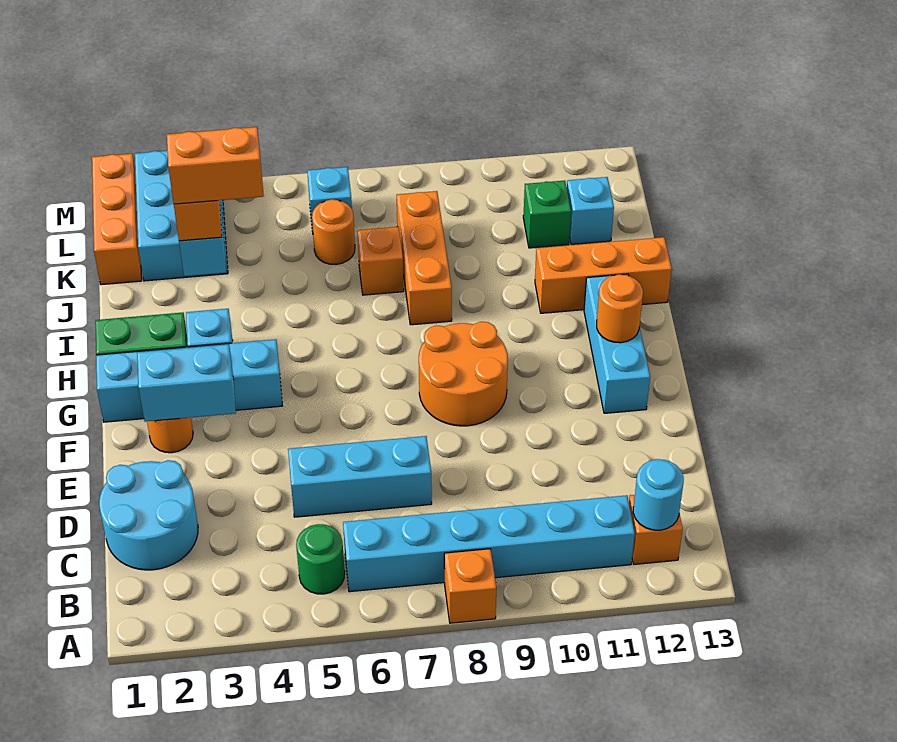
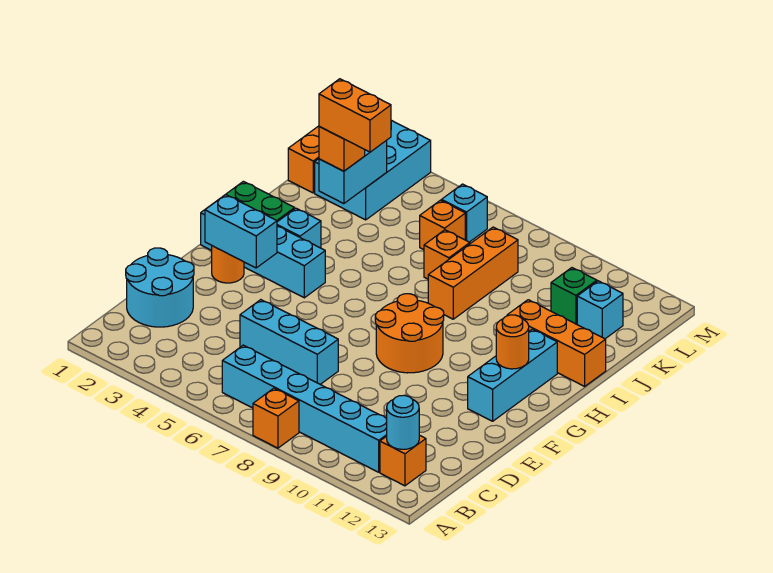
green round brick B5 level 1 -> none
orange round brick K6 level 1 -> orange brick K6 level 1

